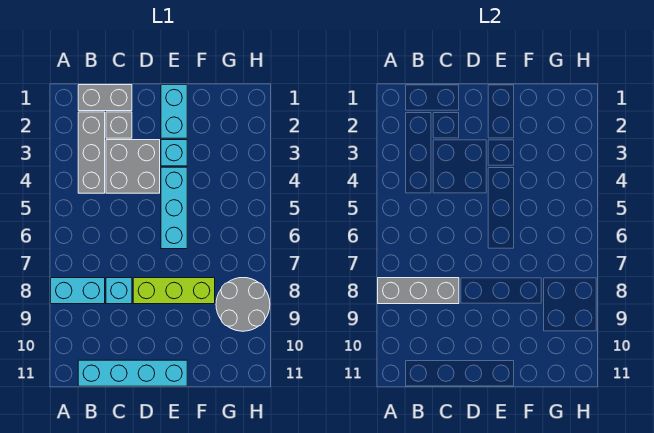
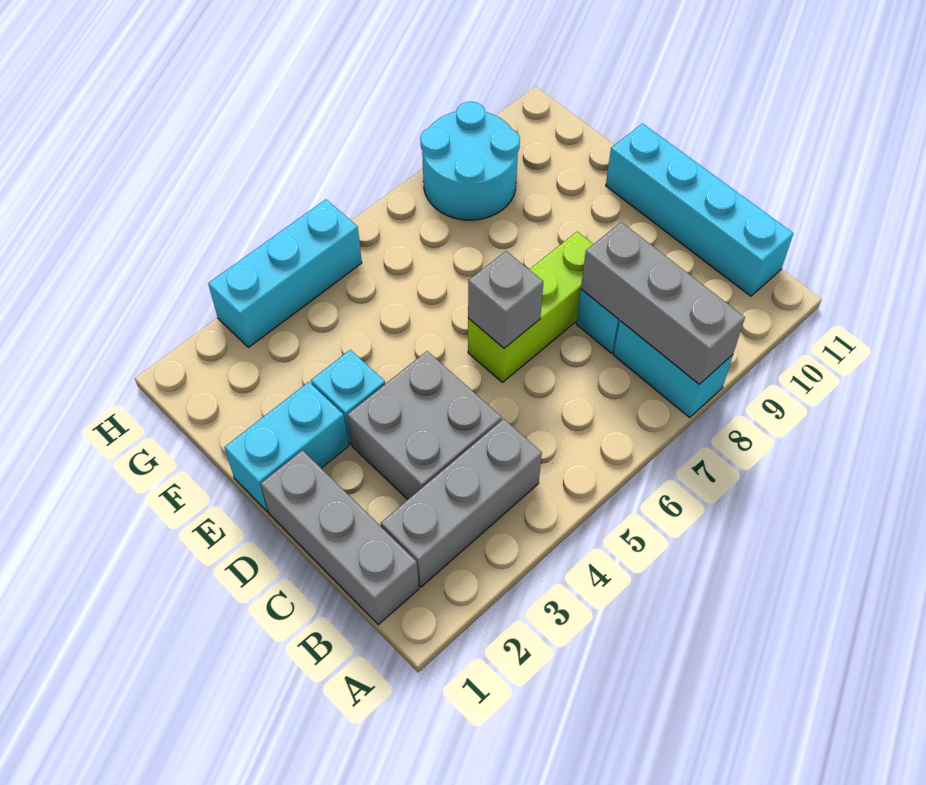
grey brick B1:C1 level 1 -> grey brick B1:D1 level 1
grey brick C2 level 1 -> grey brick D6 level 2
lime brick D8:F8 level 1 -> lime brick D6:D8 level 1
cyan brick E4:E6 level 1 -> cyan brick H3:H5 level 1
grey round brick G8:H9 level 1 -> cyan round brick G8:H9 level 1

